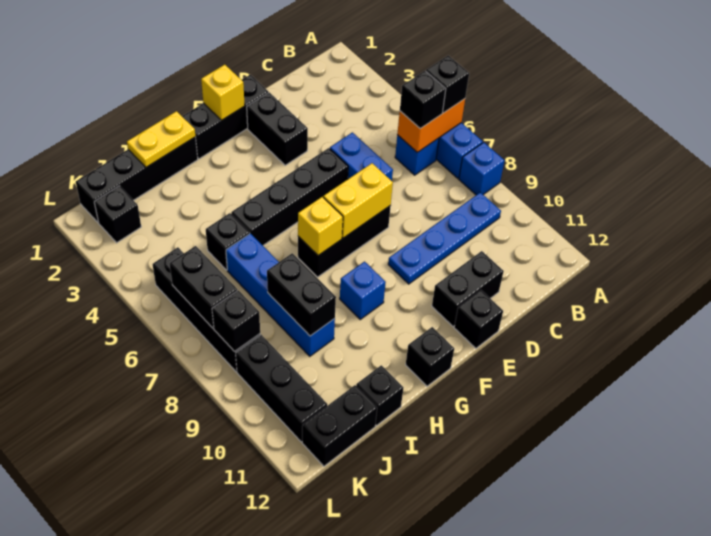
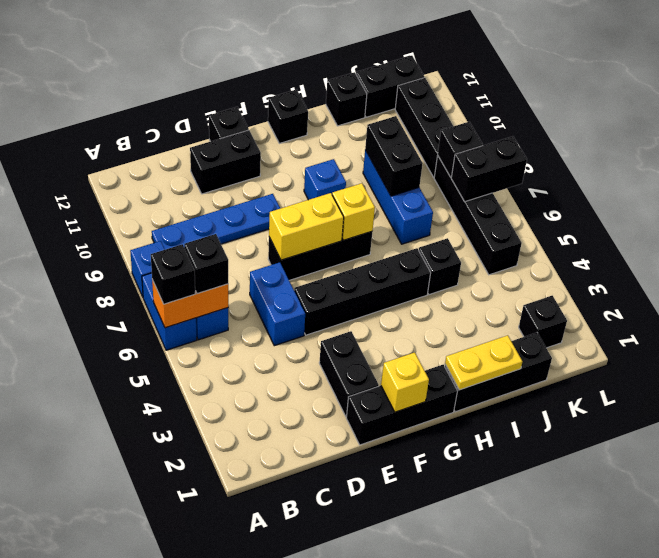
black brick H1:K1 level 1 -> black brick H1:J1 level 1
blue brick I6:I9 level 1 -> blue brick I7:I9 level 1
black brick K6:K7 level 2 -> black brick K7:L7 level 2

